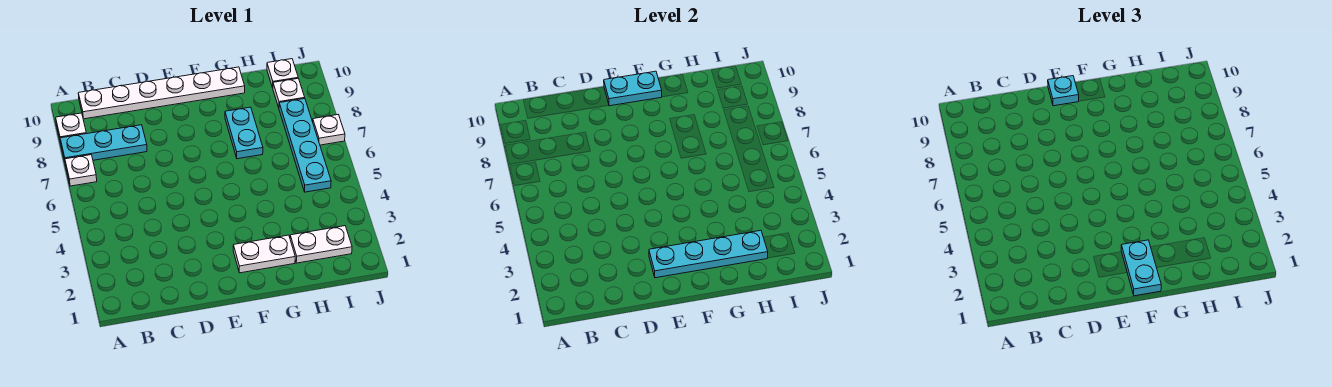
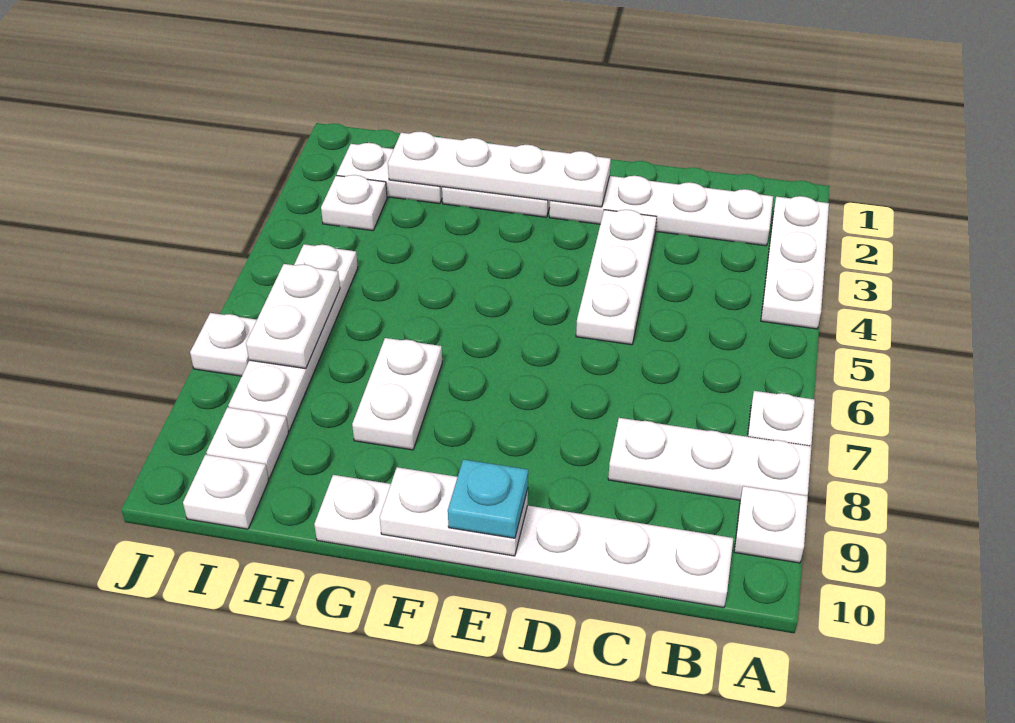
none -> white plate A2:A4 level 1
cyan plate A8:C8 level 1 -> white plate A8:C8 level 1
none -> white plate B2:E2 level 1
none -> white plate D3:D5 level 1
cyan plate E2:H2 level 2 -> white plate E2:H2 level 2
cyan plate E10:F10 level 2 -> white plate E10:F10 level 2
cyan plate F1:F2 level 3 -> none
cyan plate G7:G8 level 1 -> white plate G7:G8 level 1
none -> white plate I3 level 1
cyan plate I5:I8 level 1 -> white plate I5:I8 level 1
none -> white plate I6:I7 level 2

